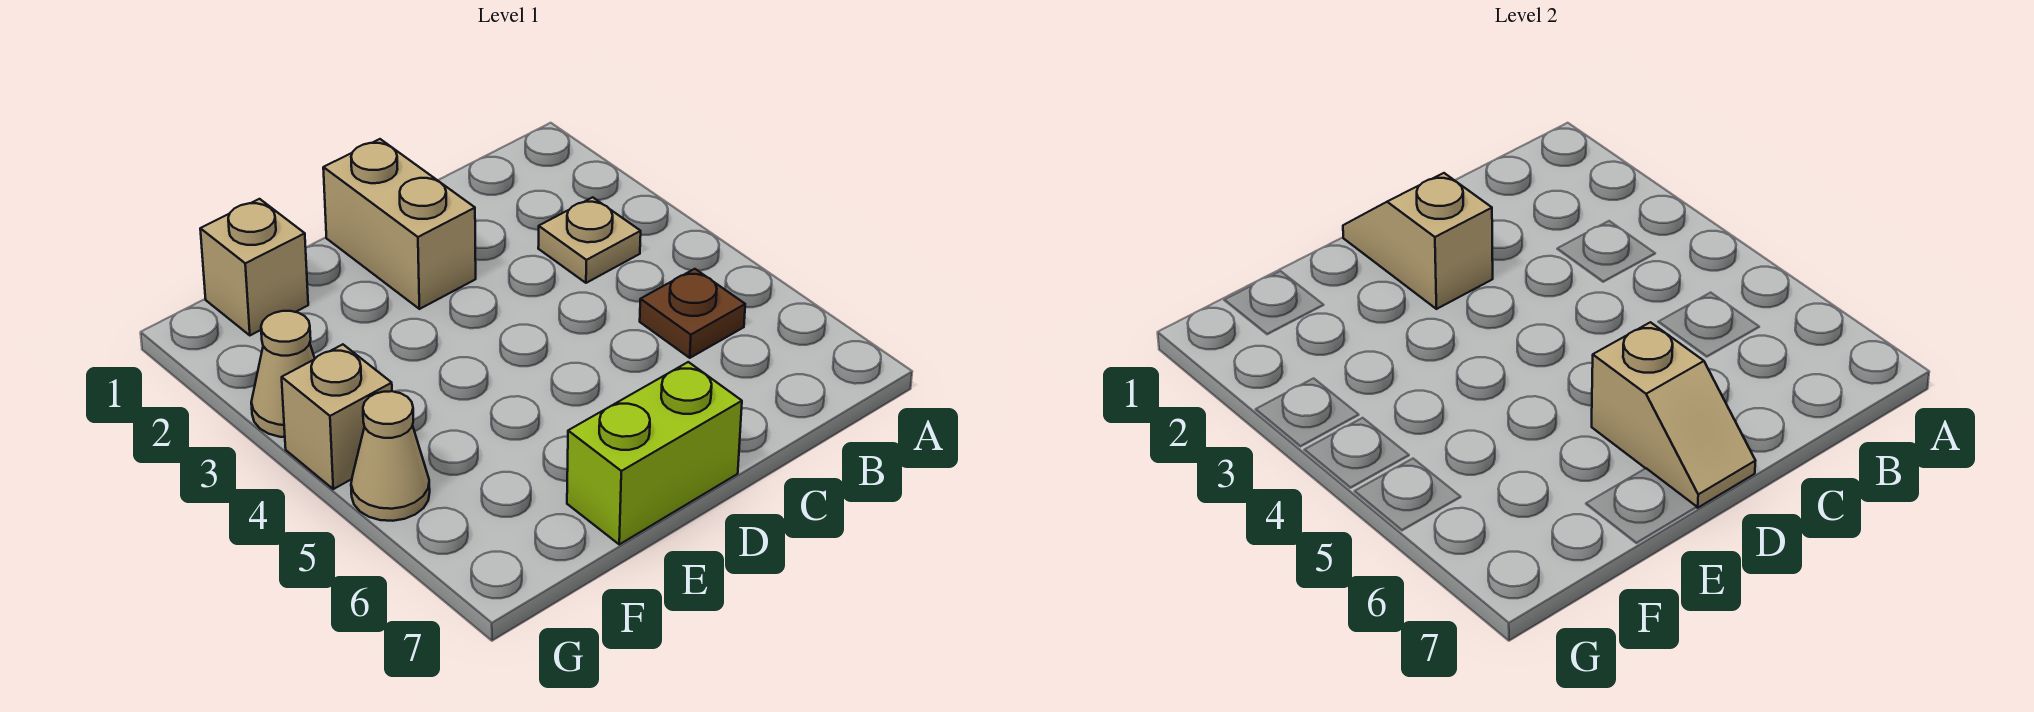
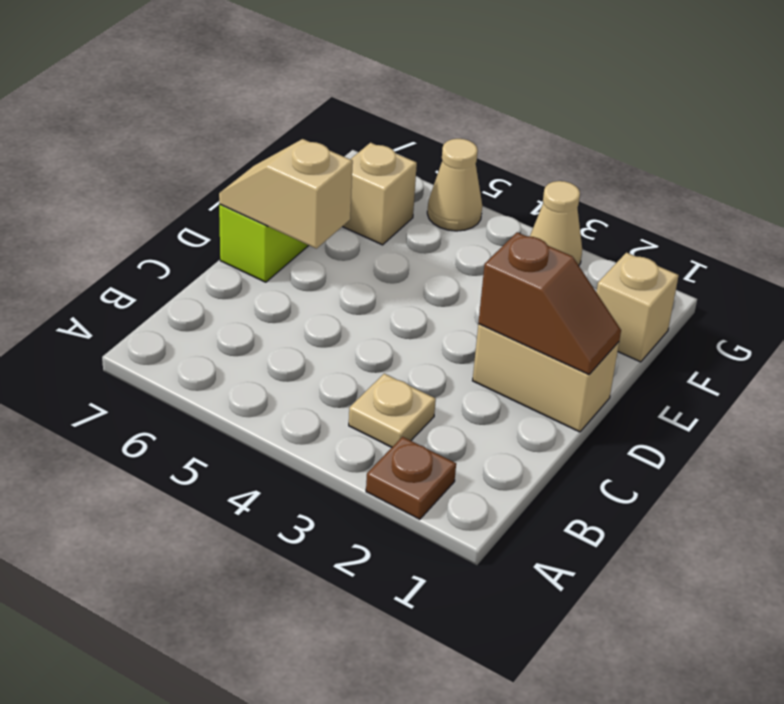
brown plate B5 level 1 -> brown plate A2 level 1
tan slope D1:D2 level 2 top 2 -> brown slope D1:D2 level 2 top 2
tan brick G4 level 1 -> tan brick F6 level 1

